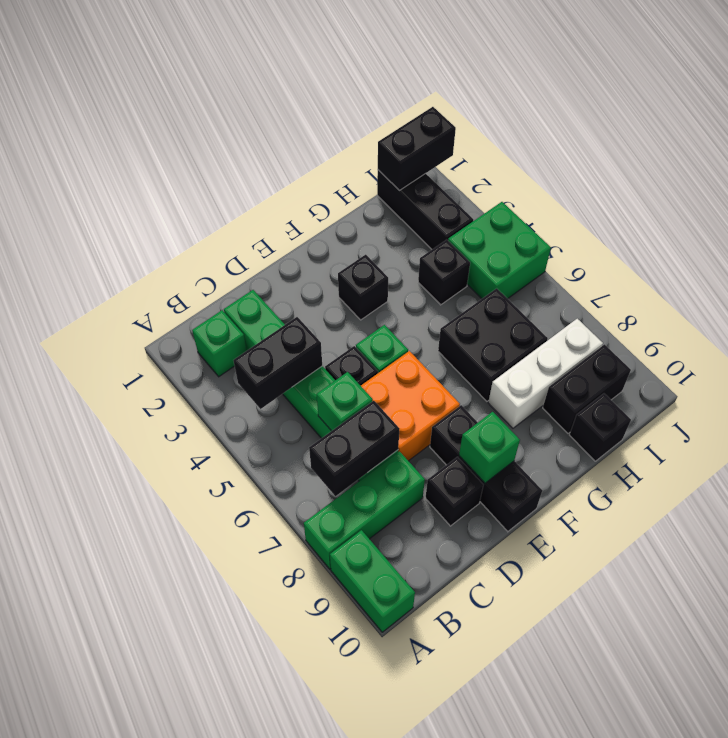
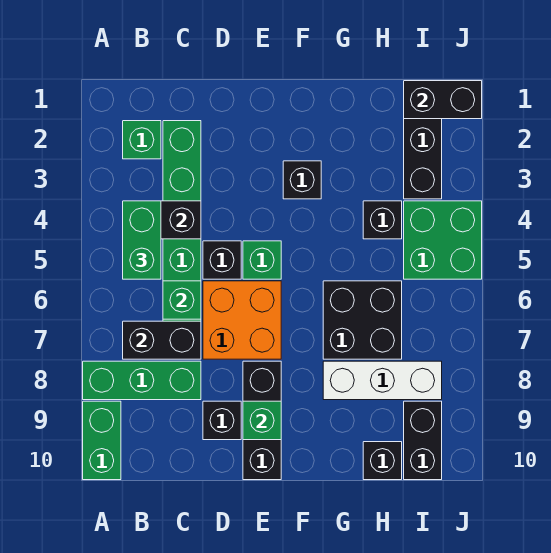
none -> green brick B4:B5 level 3
black brick H9:I9 level 1 -> black brick I9:I10 level 1

